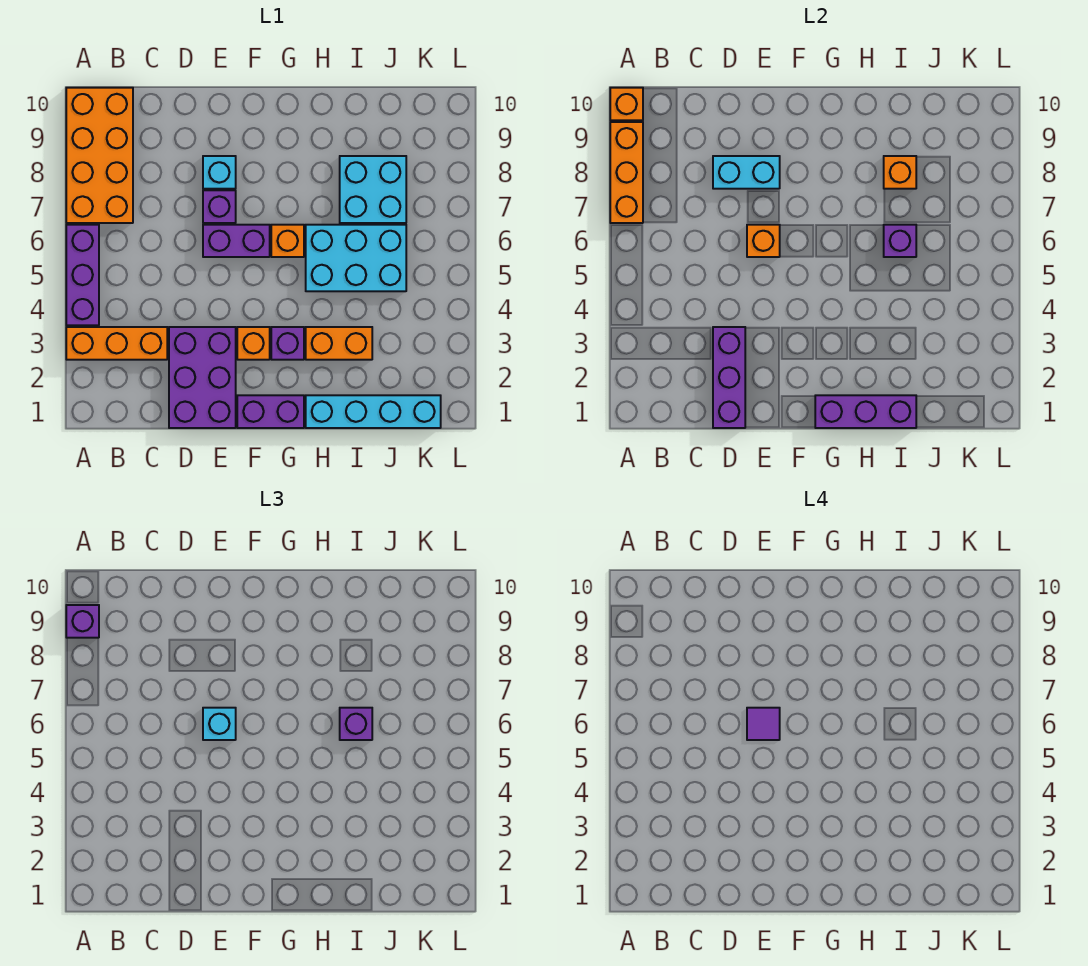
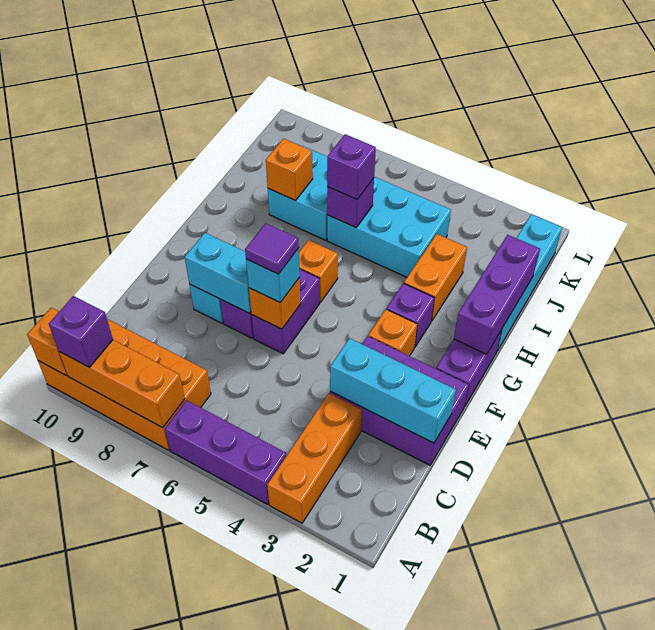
purple brick D1:D3 level 2 -> cyan brick D1:D3 level 2
cyan brick D8:E8 level 2 -> cyan brick E7:E8 level 2
cyan brick H5:J6 level 1 -> cyan brick I4:J6 level 1

